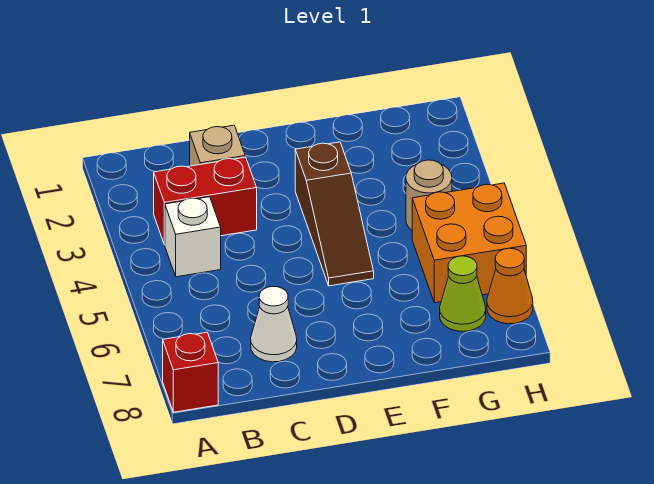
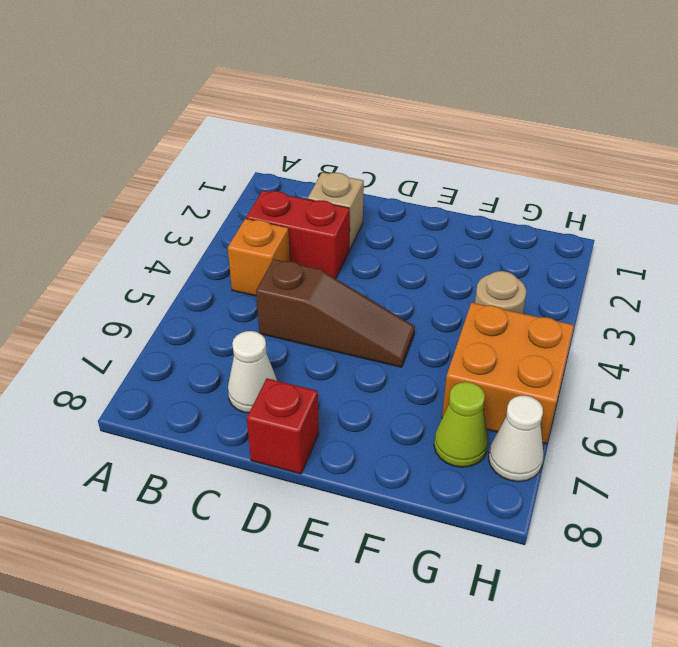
red brick A8 level 1 -> red brick D8 level 1
white brick B4 level 1 -> orange brick B4 level 1
brown slope E3:E5 level 1 top 3 -> brown slope C5:E5 level 1 top C
orange cone H7 level 1 -> white cone H7 level 1

